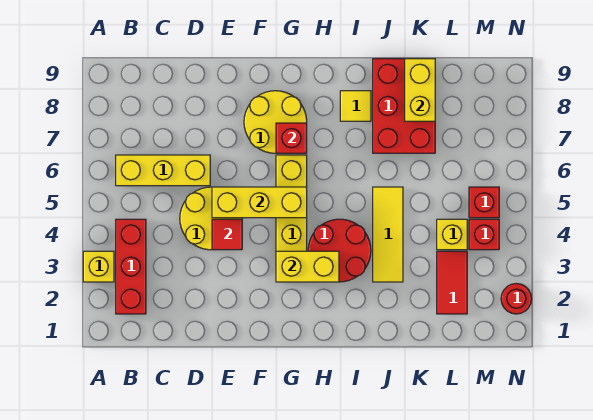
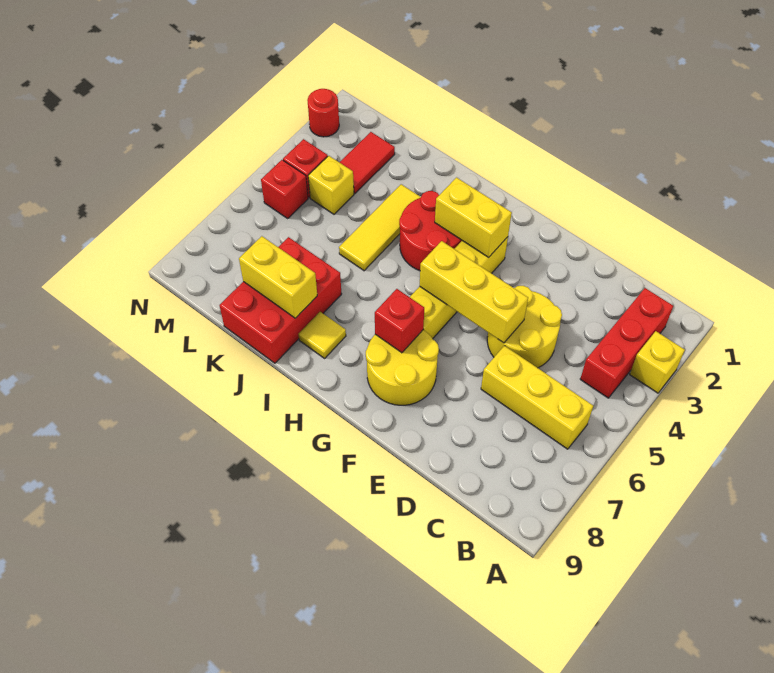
red tile E4 level 2 -> none
yellow brick K8:K9 level 2 -> yellow brick J8:K8 level 2

